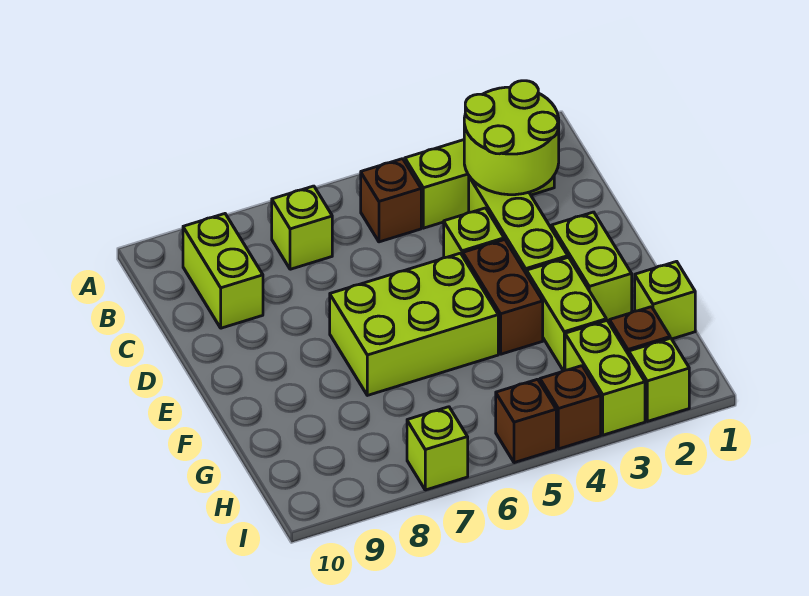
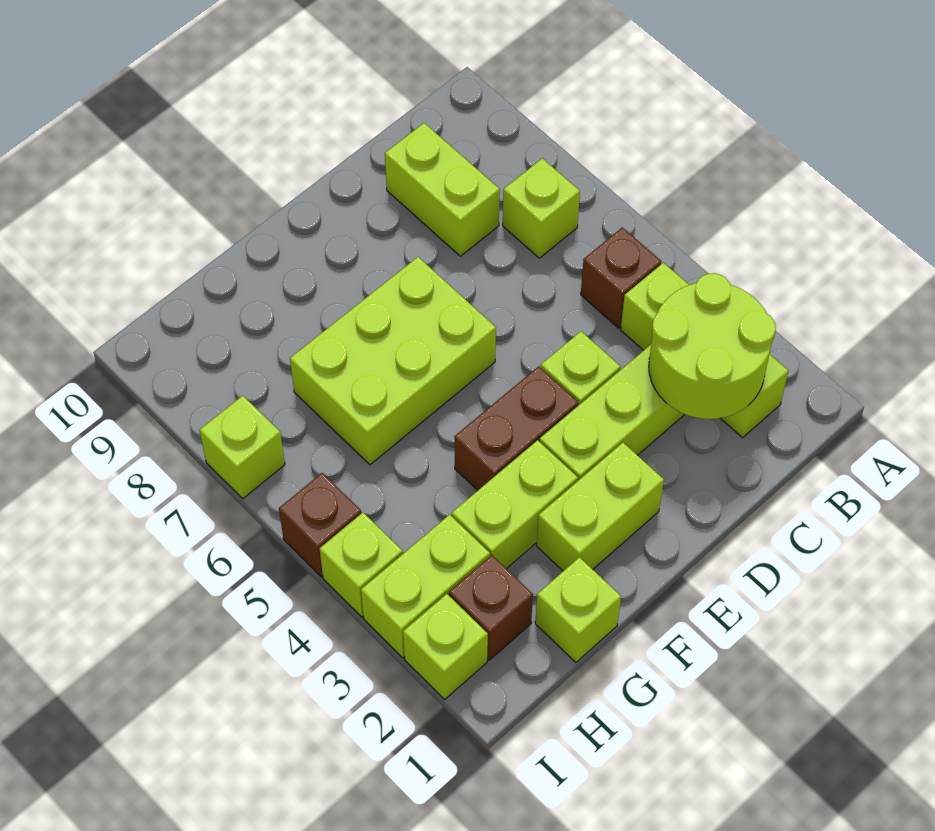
lime brick B9:C9 level 1 -> lime brick C8:C9 level 1
lime brick E5:F7 level 1 -> lime brick E6:G7 level 1
brown brick I4 level 1 -> lime brick I4 level 1

